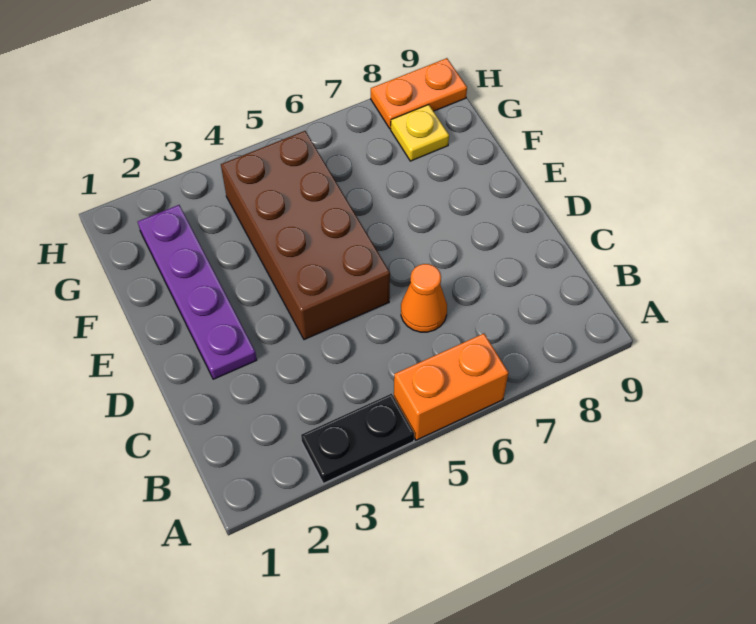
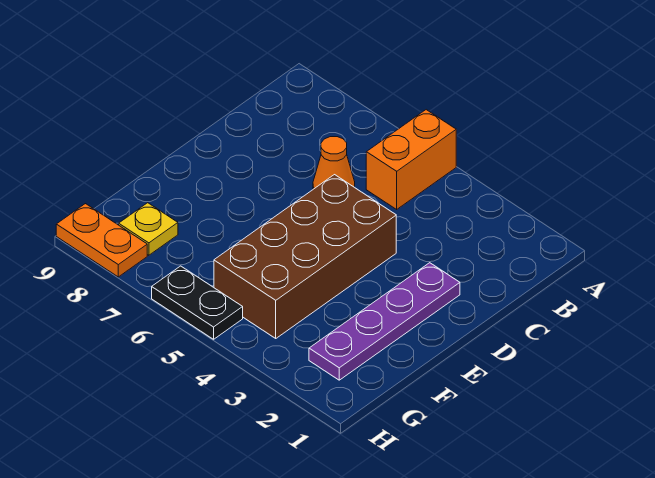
black plate A3:A4 level 1 -> black plate H5:H6 level 1
orange brick A5:A6 level 1 -> orange brick A5:B5 level 1

